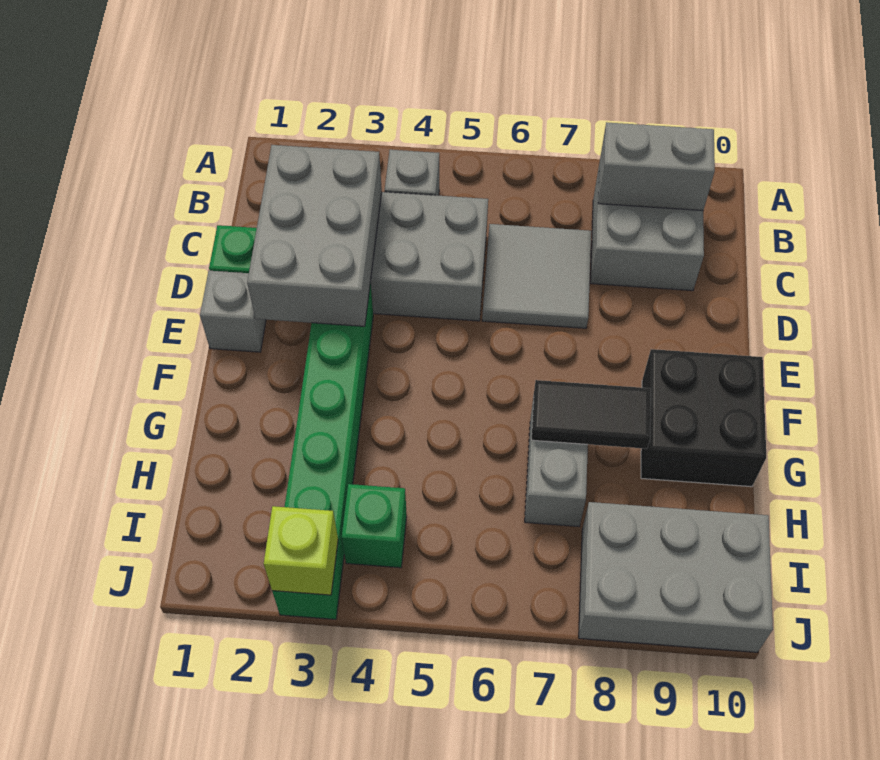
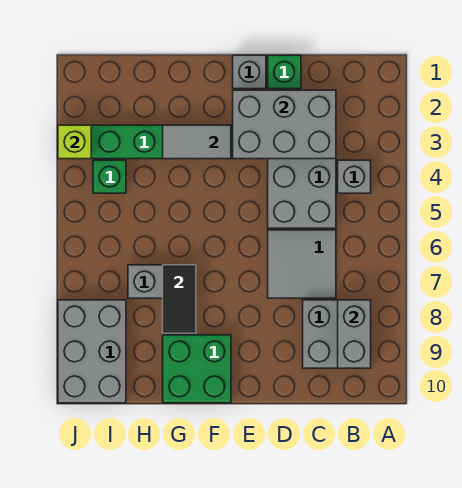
none -> grey tile F3:G3 level 2
black brick F9:G10 level 1 -> green brick F9:G10 level 1

